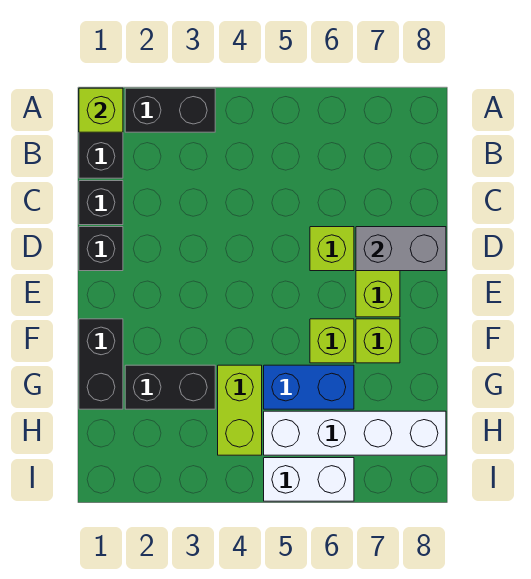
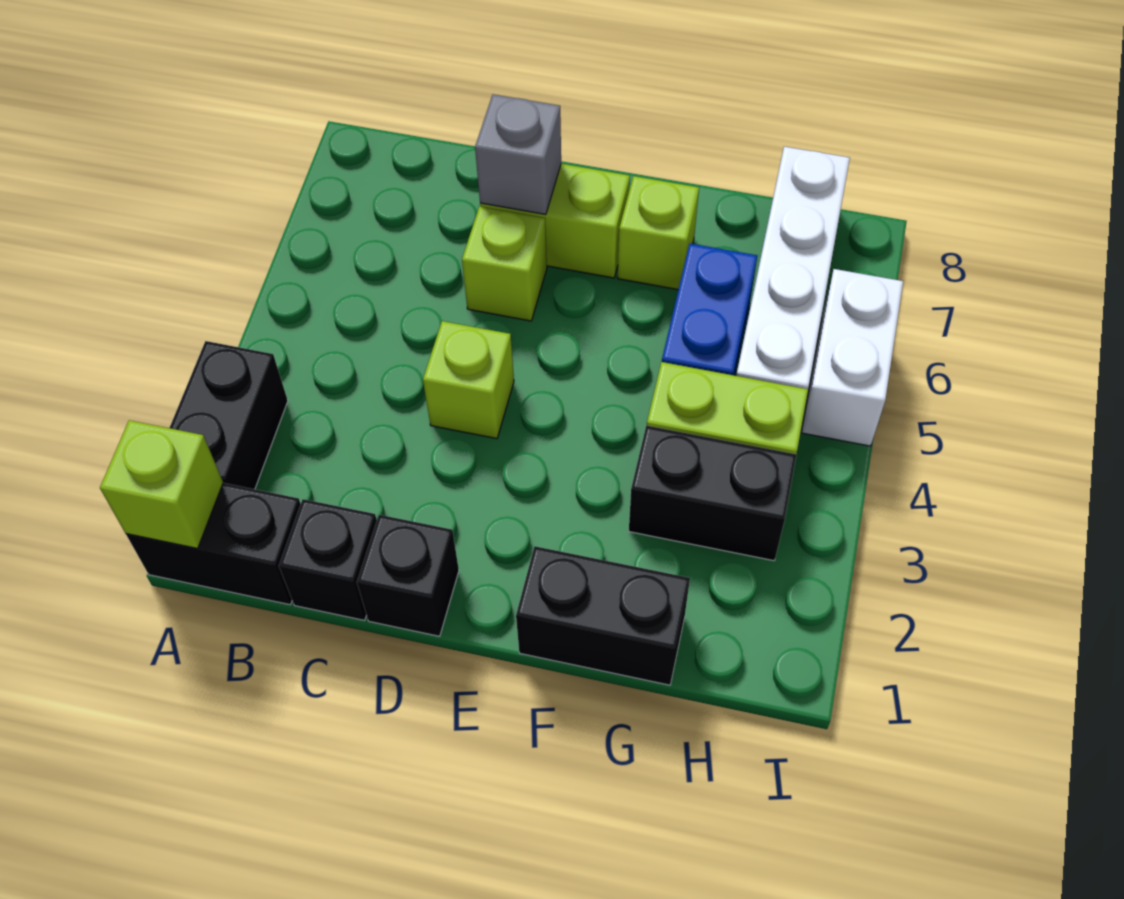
grey brick D7:D8 level 2 -> grey brick D7 level 2
lime brick F6 level 1 -> lime brick D4 level 1
black brick G2:G3 level 1 -> black brick G3:H3 level 1

